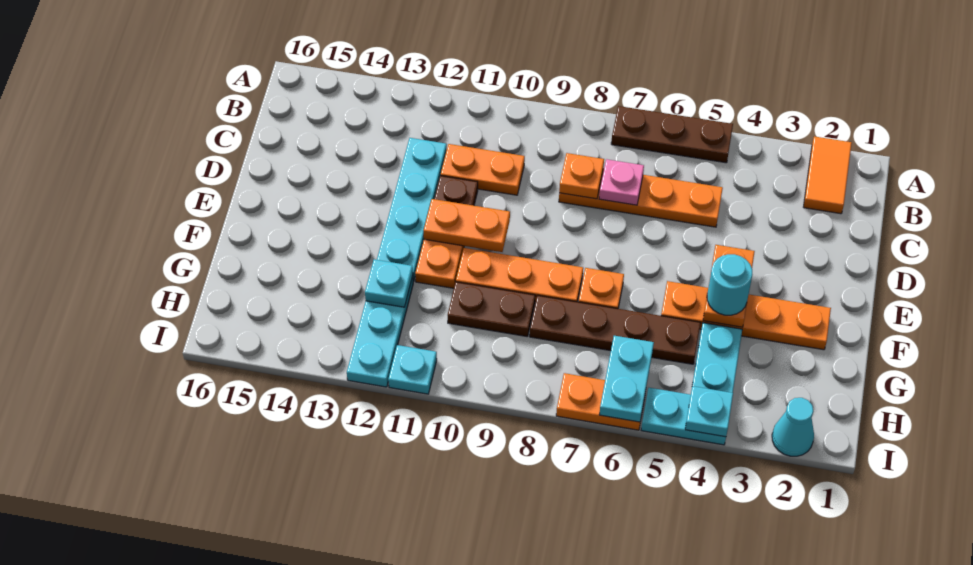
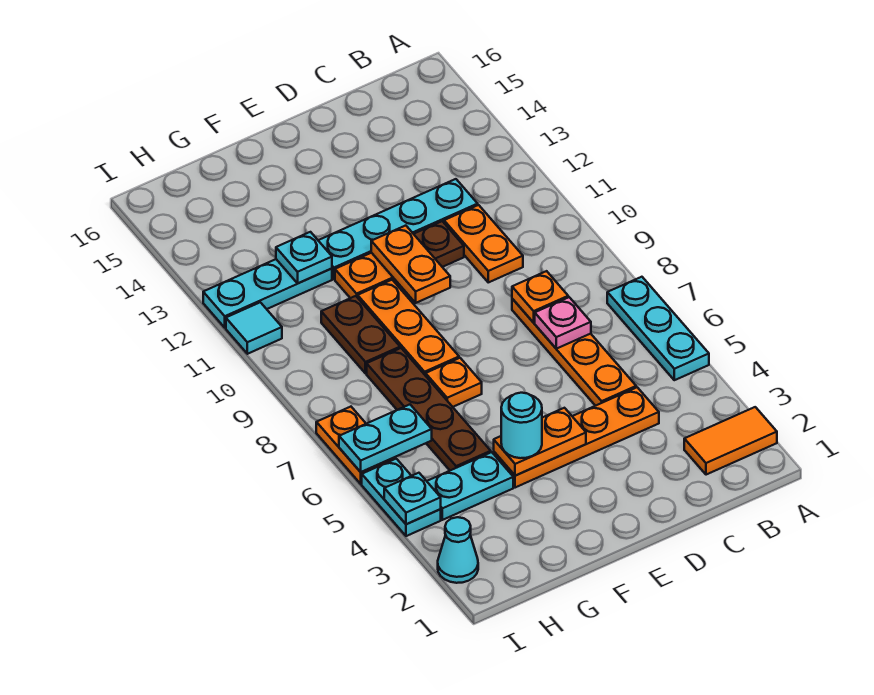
brown plate A5:A7 level 1 -> cyan plate A5:A7 level 1
orange plate F2:F5 level 1 -> orange plate C4:F4 level 1
cyan plate I11 level 1 -> cyan tile I11 level 1

